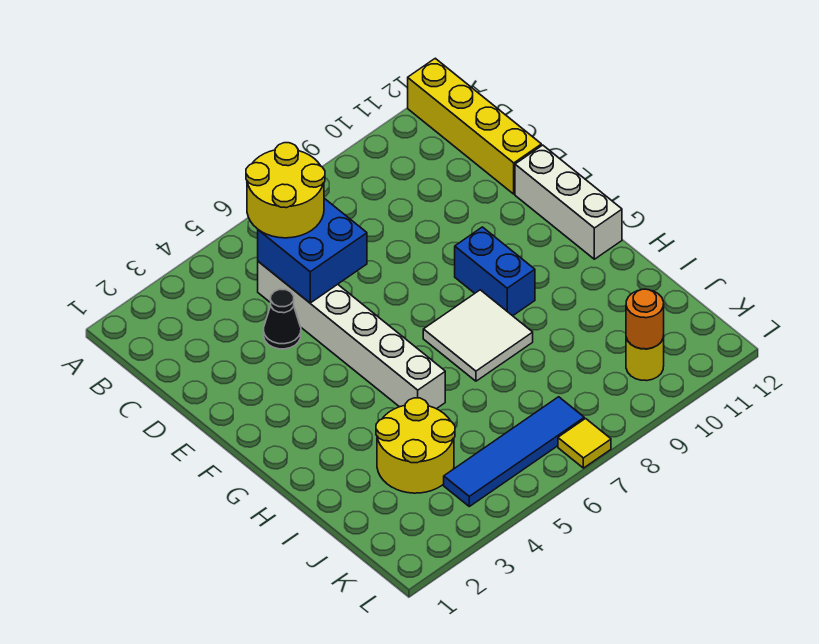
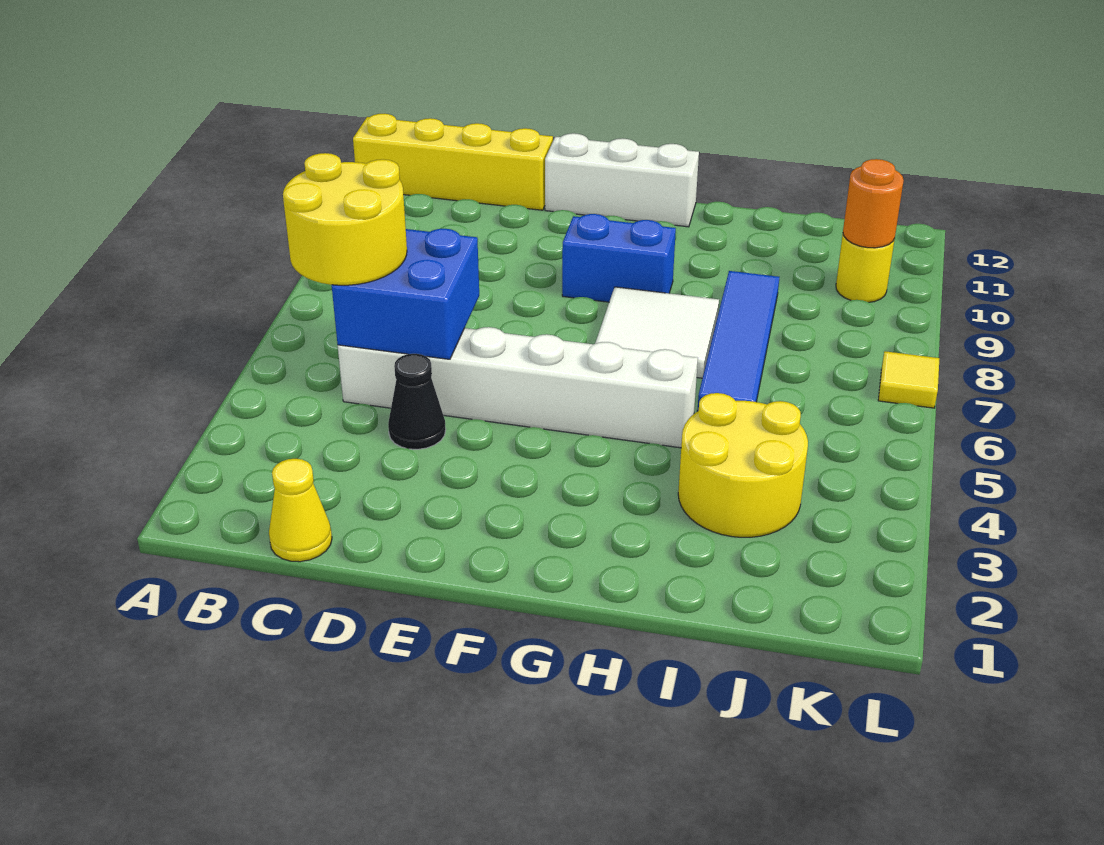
none -> yellow cone C1 level 1
blue tile K4:K7 level 1 -> blue tile I6:I9 level 1

